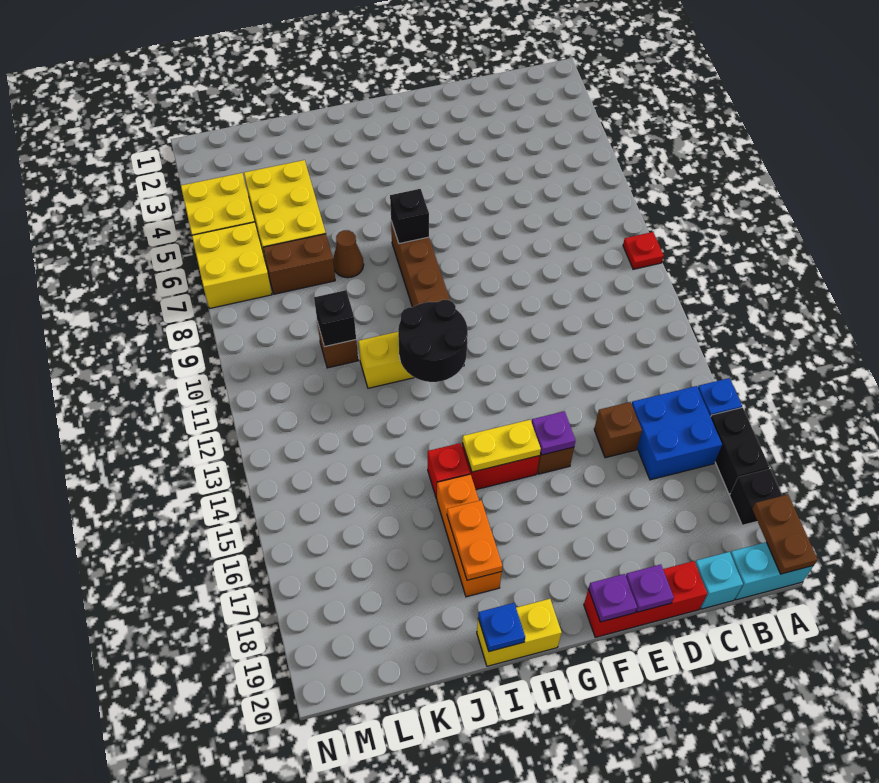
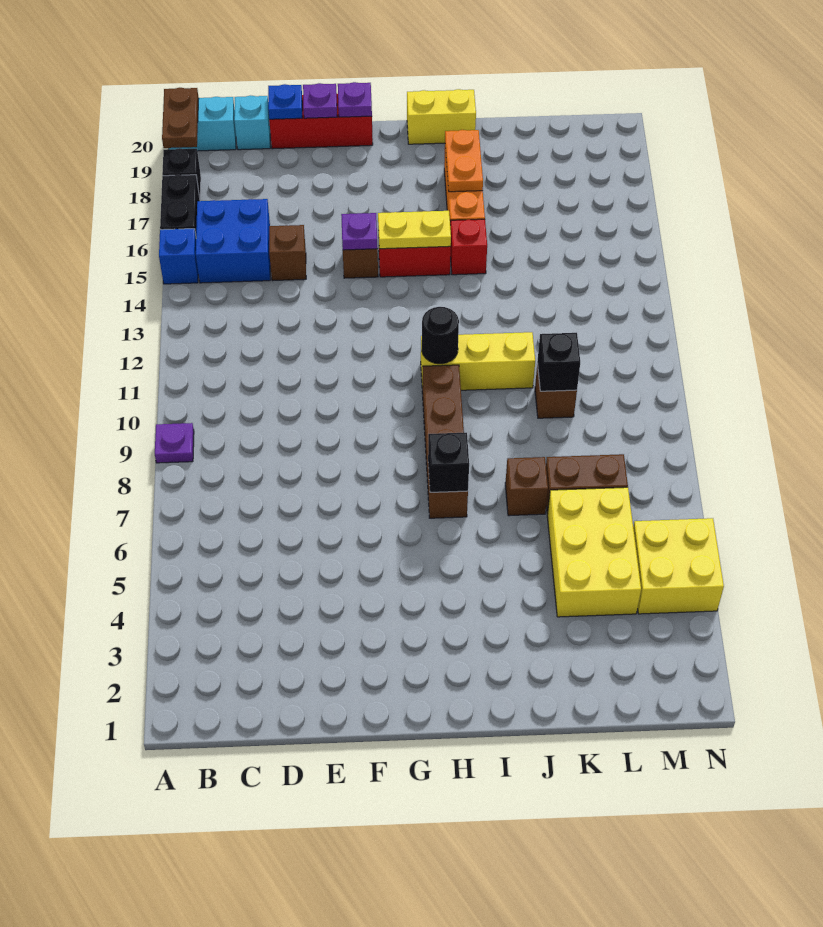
red plate A9 level 1 -> purple plate A9 level 1
black round brick H11:I12 level 2 -> black round brick H11 level 2
blue plate I20 level 2 -> blue plate D20 level 2
brown cone J7 level 1 -> brown brick J7 level 1
yellow brick M6:N7 level 1 -> none

